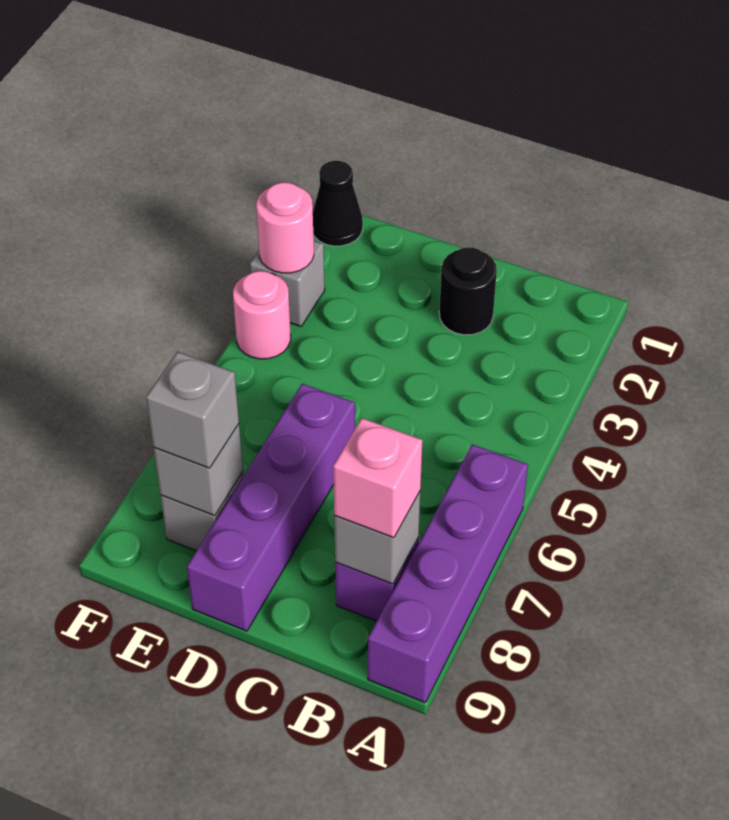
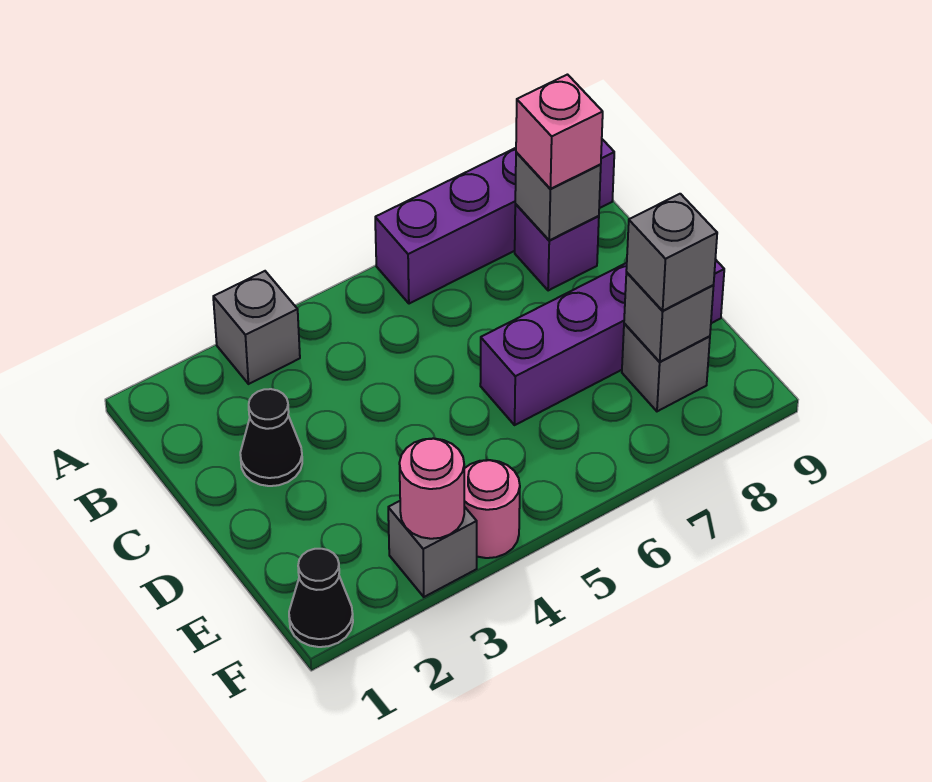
none -> grey brick A3 level 1
black round brick C2 level 1 -> black cone C2 level 1

